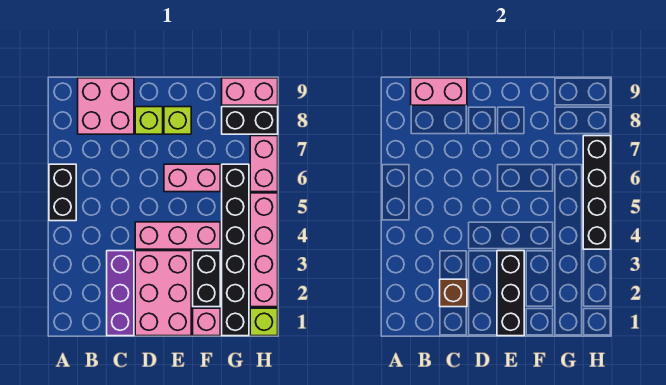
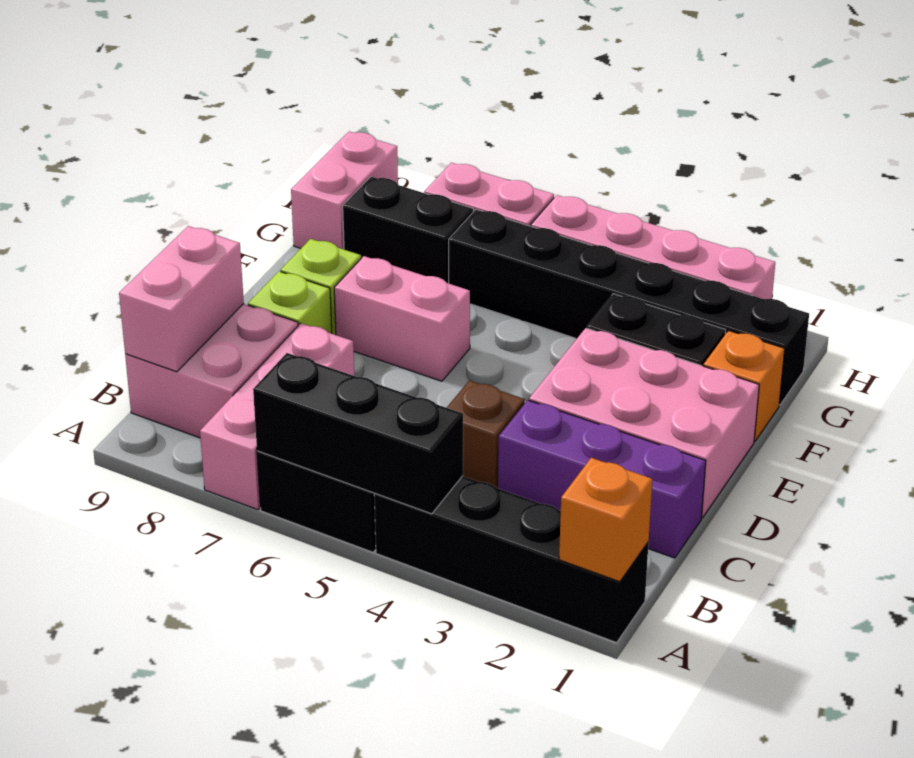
none -> orange brick A1 level 2
brown brick C2 level 2 -> brown brick C4 level 1
pink brick D4:F4 level 1 -> pink brick A7:C7 level 1
black brick E1:E3 level 2 -> black brick A4:A6 level 2
pink brick E6:F6 level 1 -> pink brick E6:E7 level 1
pink brick F1 level 1 -> orange brick F1 level 1
black brick G8:H8 level 1 -> black brick G7:G8 level 1
lime brick H1 level 1 -> none
black brick H4:H7 level 2 -> black brick A1:A4 level 1

